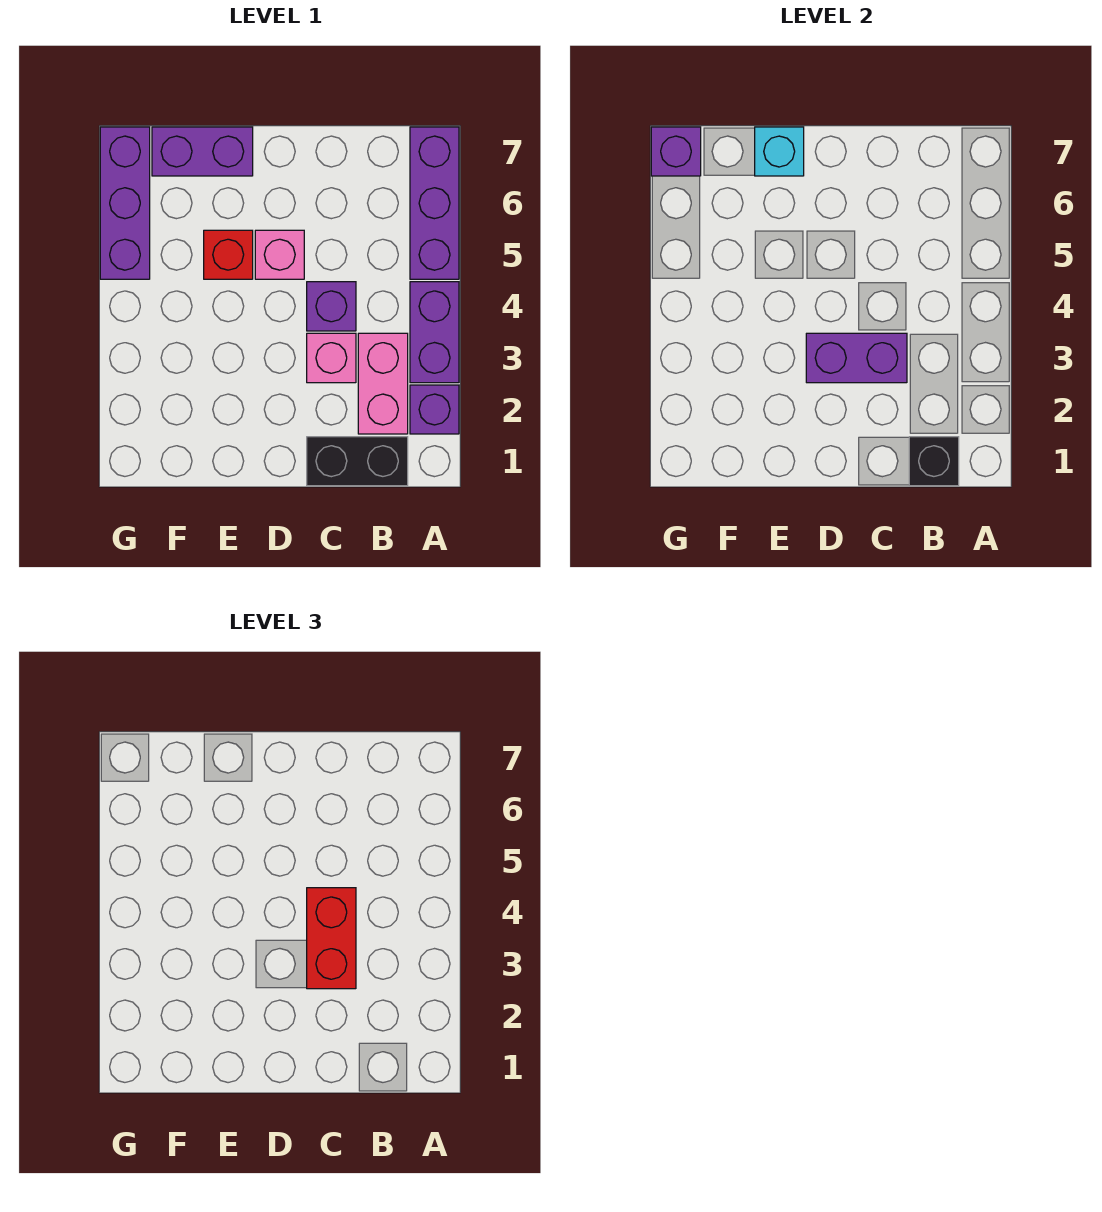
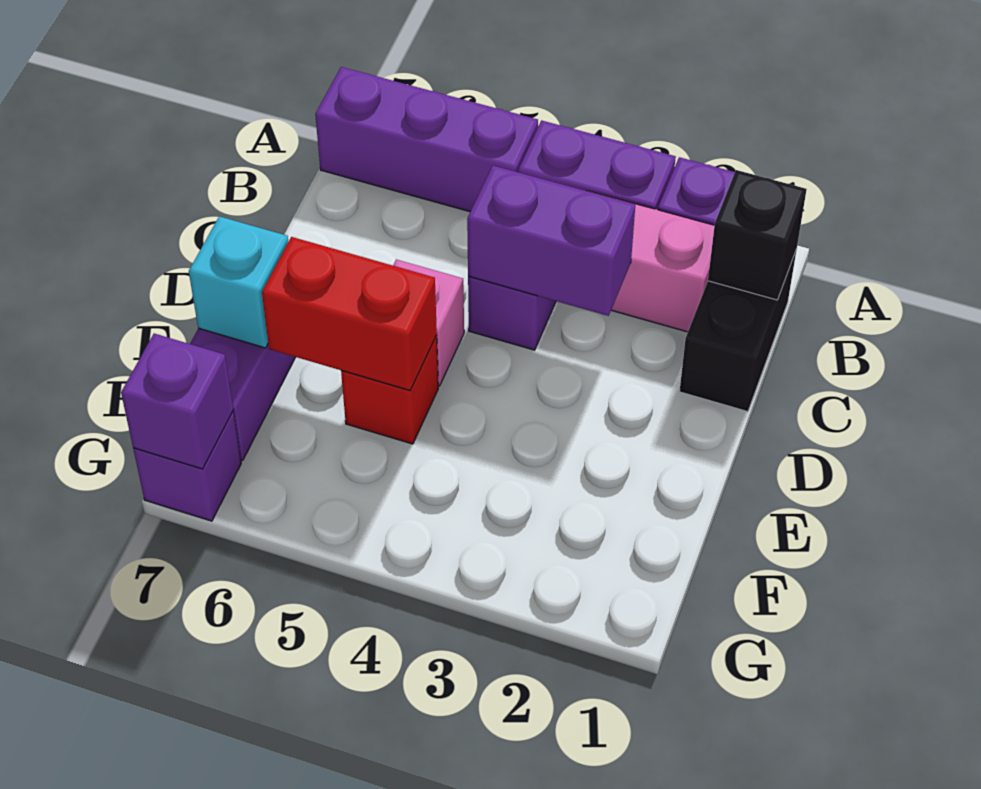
pink brick C3 level 1 -> none
purple brick C3:D3 level 2 -> purple brick C3:C4 level 2
red brick C3:C4 level 3 -> red brick E5:E6 level 2
purple brick G5:G7 level 1 -> purple brick G7 level 1

